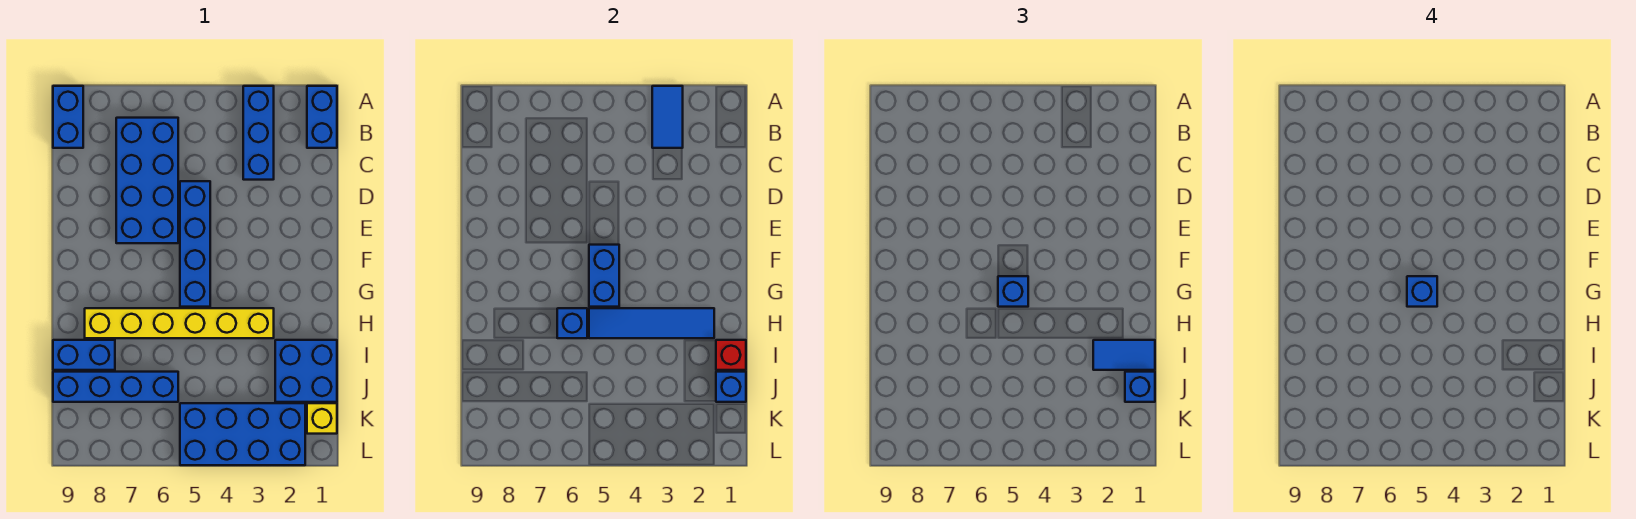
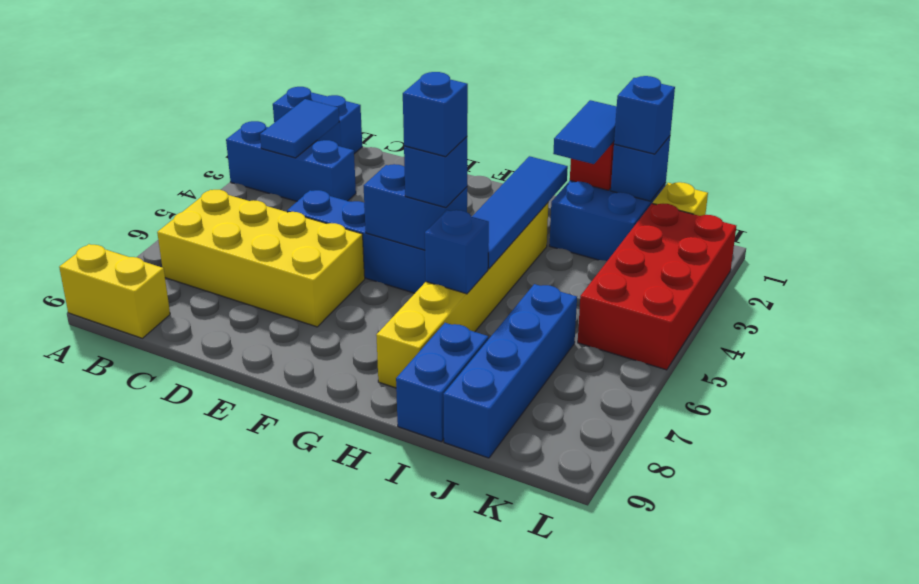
blue tile A3:B3 level 2 -> blue tile B2:B3 level 2
blue brick A9:B9 level 1 -> yellow brick A9:B9 level 1
blue brick B6:E7 level 1 -> yellow brick B6:E7 level 1
blue brick K2:L5 level 1 -> red brick K2:L5 level 1

